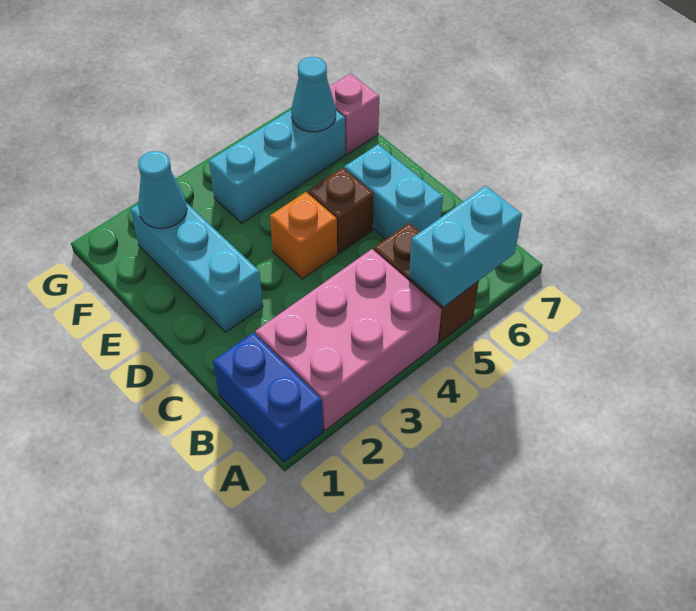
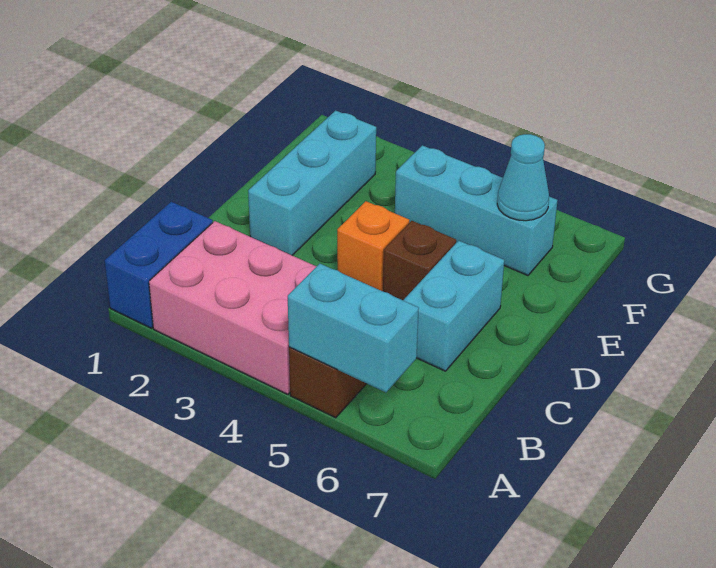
cyan cone F2 level 2 -> none
pink brick F7 level 1 -> none

